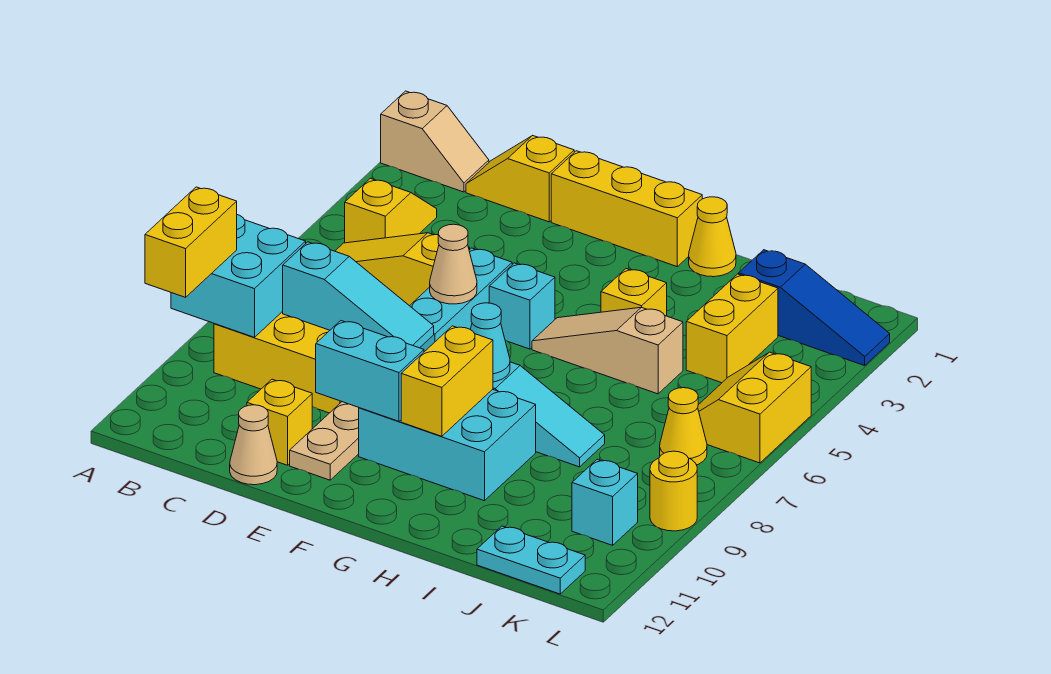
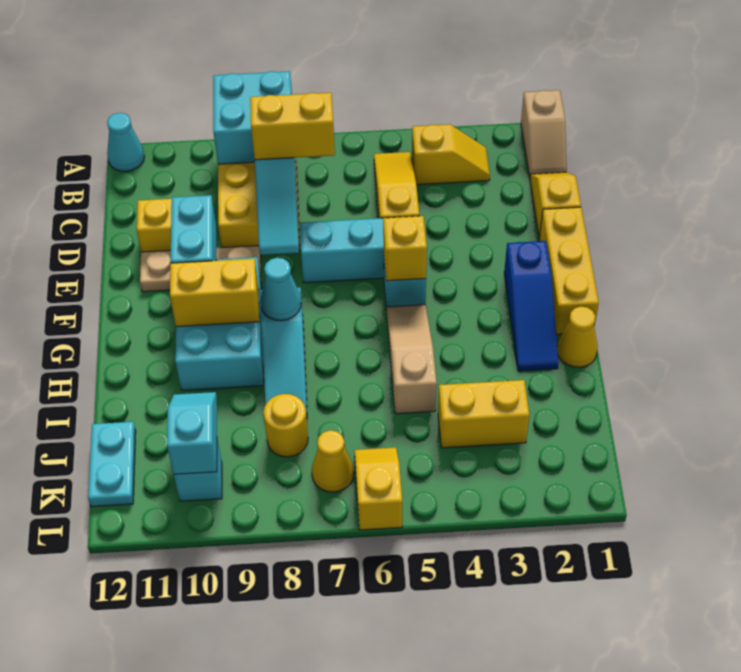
yellow brick A9:A10 level 3 -> yellow brick C7:C8 level 3
none -> cyan cone A12 level 1
tan cone D12 level 1 -> none
tan cone E6 level 2 -> none
yellow brick H4 level 1 -> yellow brick F5 level 2
blue slope J2:L2 level 1 top J -> blue slope F2:H2 level 1 top F
none -> cyan slope J10:K10 level 2 top K
yellow slope K5:L6 level 1 top L -> yellow slope K6:L6 level 1 top L
yellow round brick L9 level 1 -> yellow round brick J8 level 1

